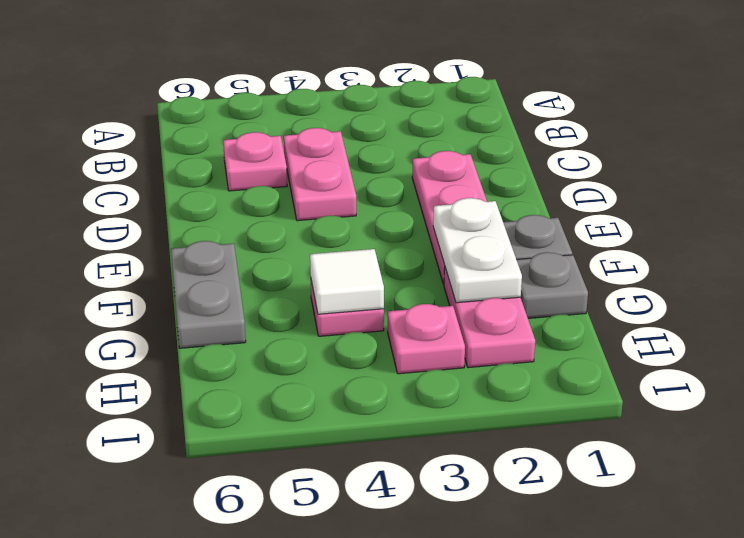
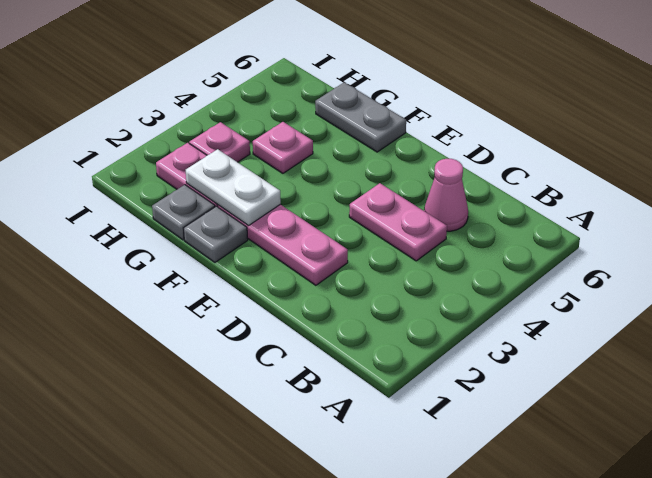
pink plate C5 level 1 -> pink cone C5 level 1
white tile G4 level 2 -> none

